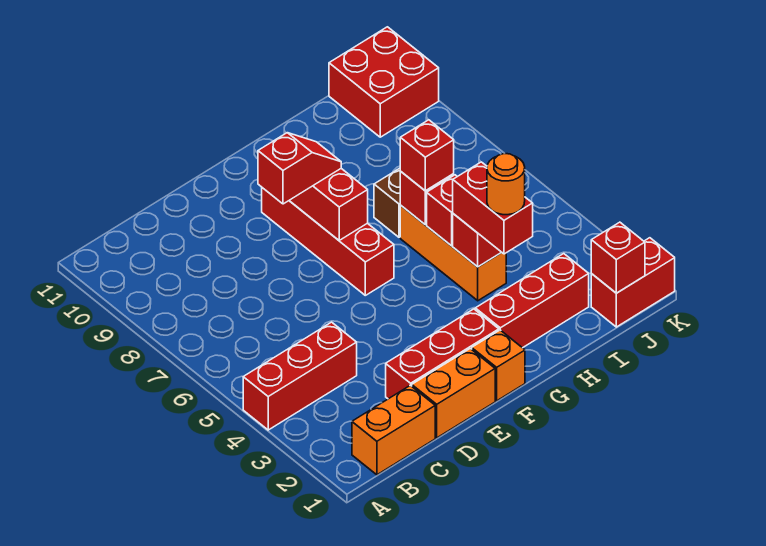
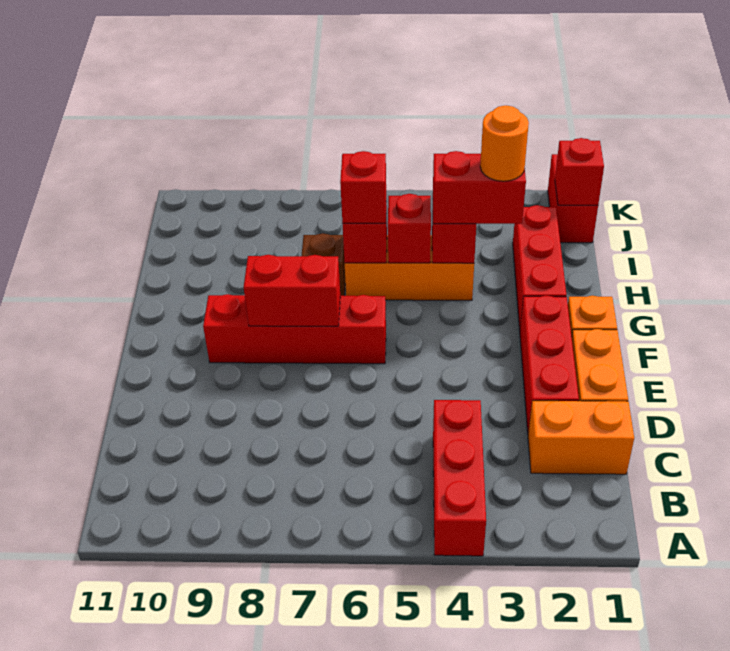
orange brick B1:C1 level 1 -> orange brick C1:C2 level 1
red slope E8:F8 level 3 top E -> none
red brick J10:K11 level 1 -> none

